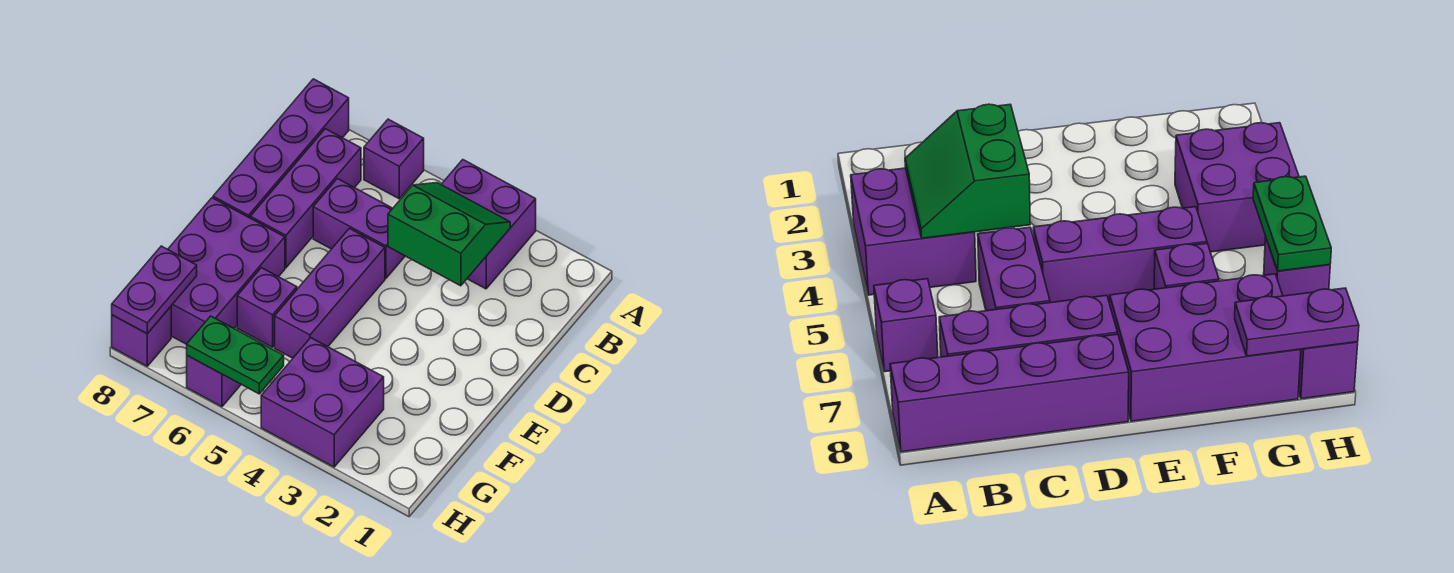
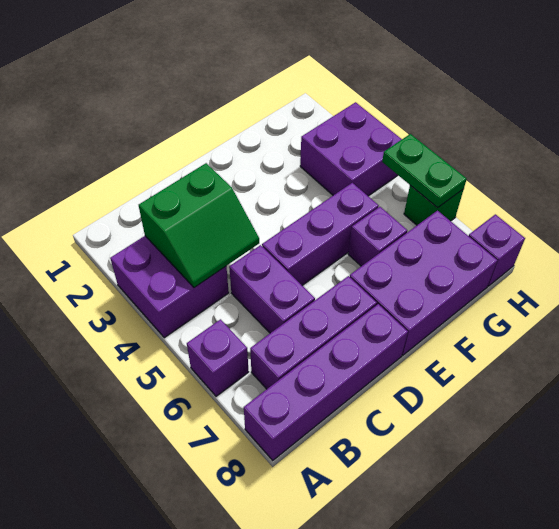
green slope B3:C4 level 2 top C -> green slope B3:C4 level 2 top 3
purple plate G8:H8 level 2 -> none
purple brick H6 level 1 -> green brick H6 level 1

